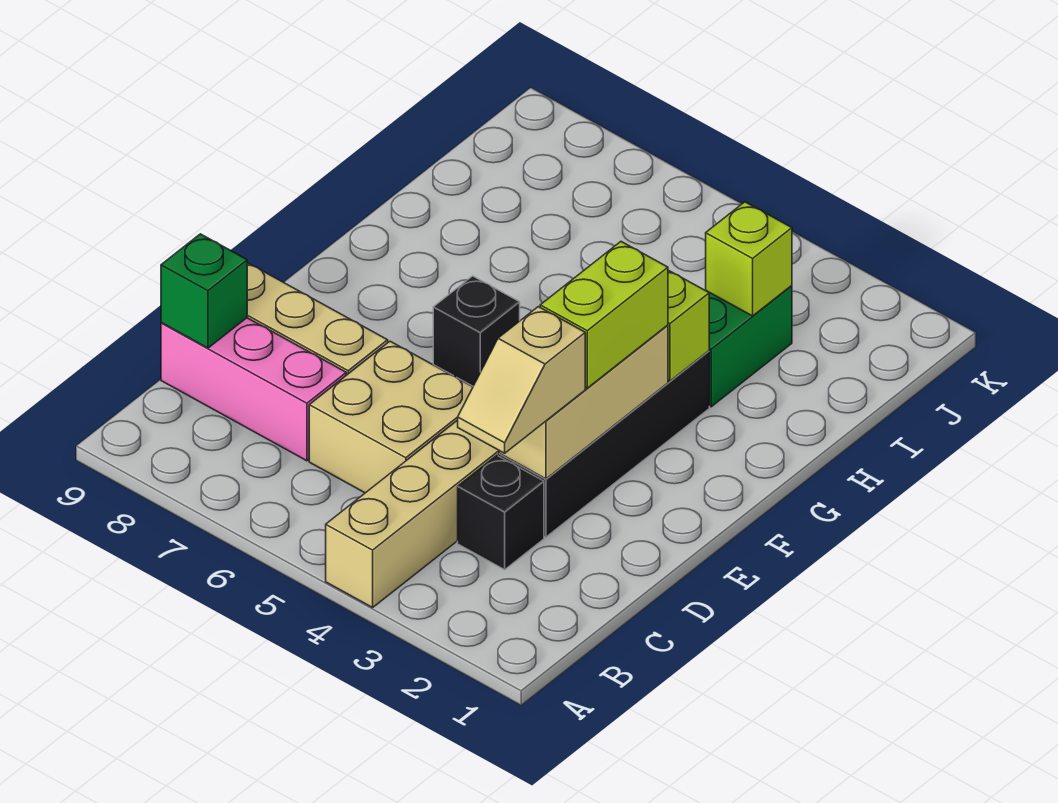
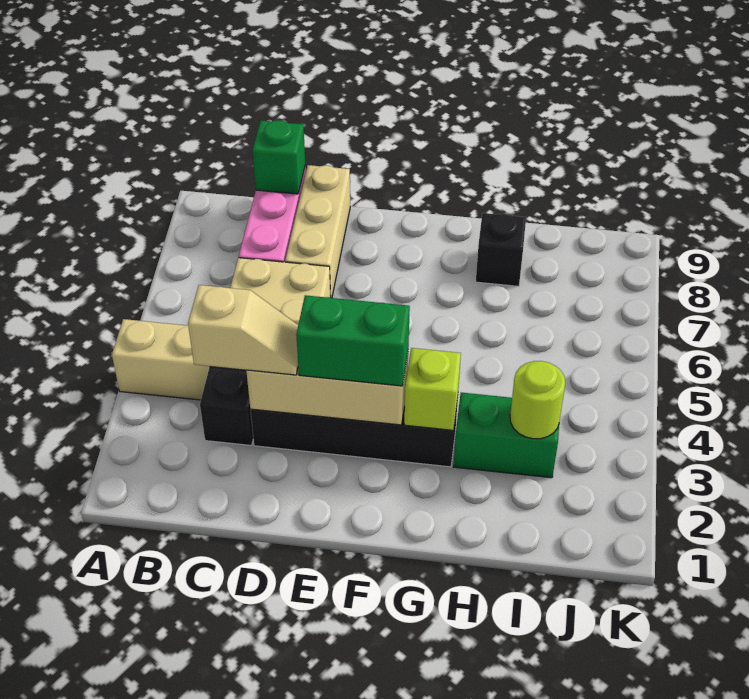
tan slope C3:D3 level 3 top D -> tan slope C3:D3 level 3 top C
lime brick E3:F3 level 3 -> green brick E3:F3 level 3
black brick F6 level 1 -> black brick H8 level 1
lime brick I3 level 2 -> lime round brick I3 level 2

